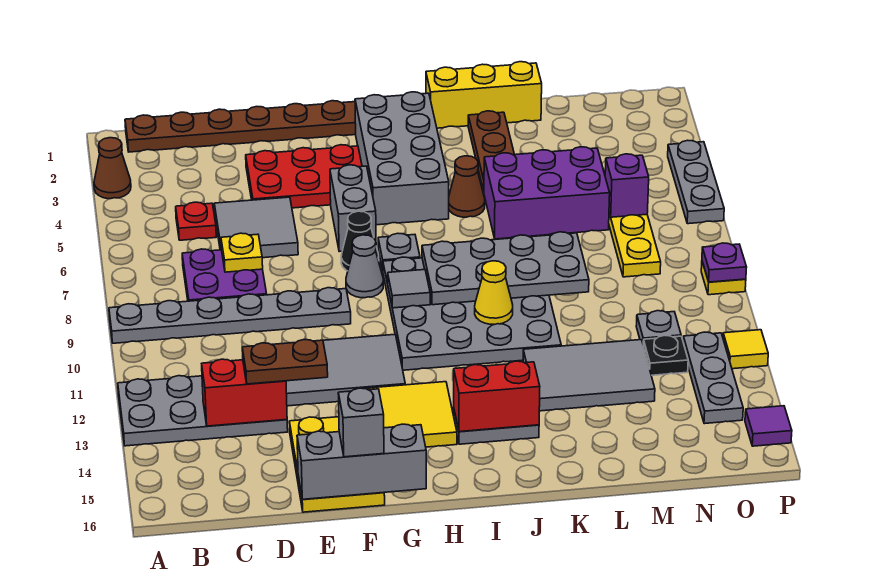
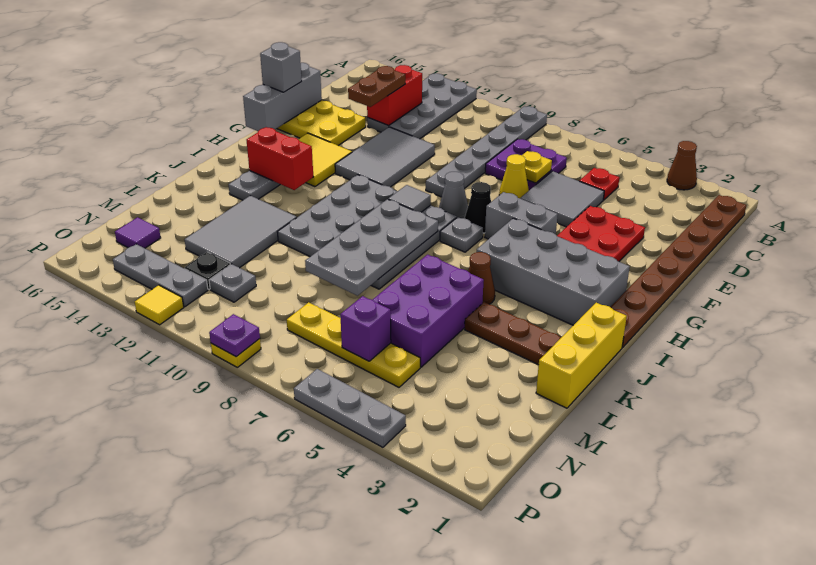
red brick I14:J14 level 2 -> red brick I13:I14 level 2
yellow cone J10 level 2 -> yellow cone E7 level 1
purple tile P15 level 1 -> purple tile N15 level 1

